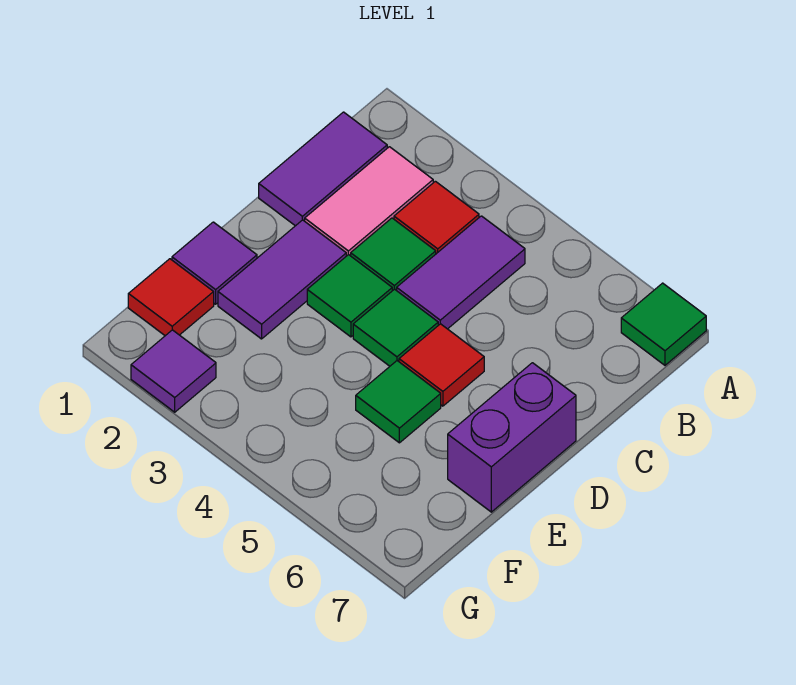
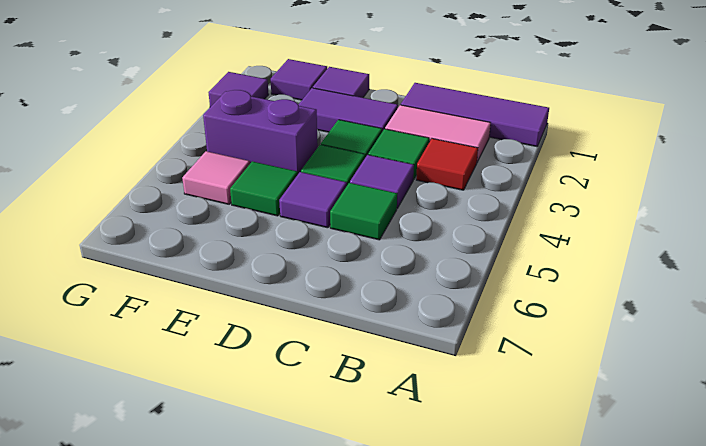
green tile A7 level 1 -> green tile C5 level 1
purple tile B1:C1 level 1 -> purple tile A1:C1 level 1
purple tile B4:C4 level 1 -> purple tile C4 level 1
red tile D5 level 1 -> purple tile D5 level 1
purple brick D7:E7 level 1 -> purple brick E4:F4 level 1
red tile F1 level 1 -> purple tile F1 level 1
none -> pink tile F5 level 1

